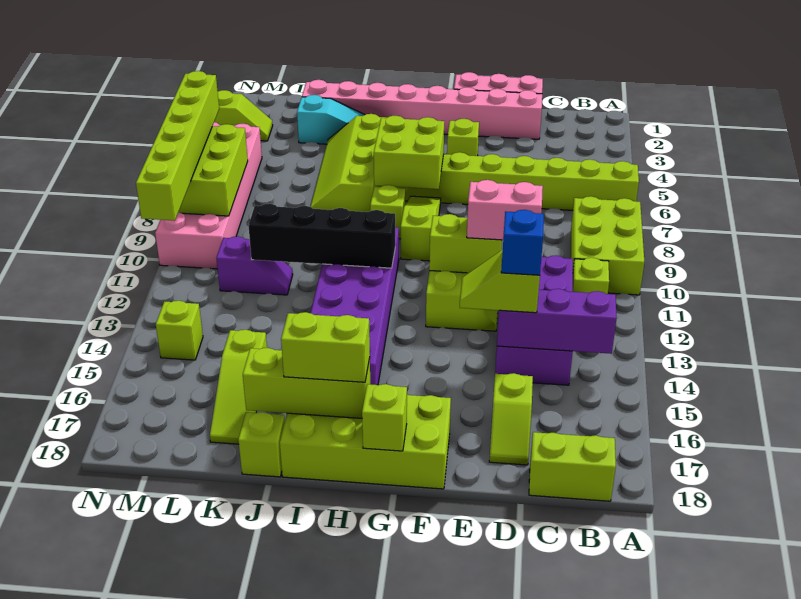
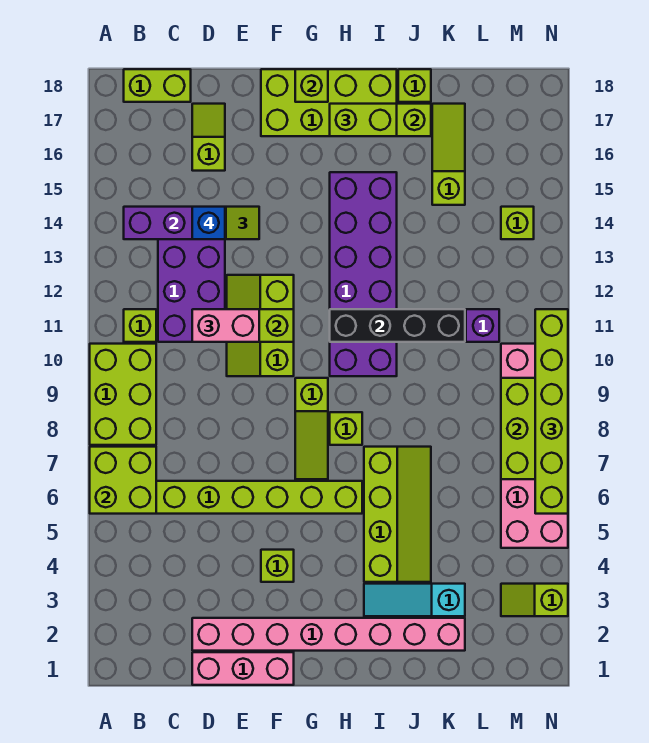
lime brick G6:H7 level 2 -> lime brick A6:B7 level 2

